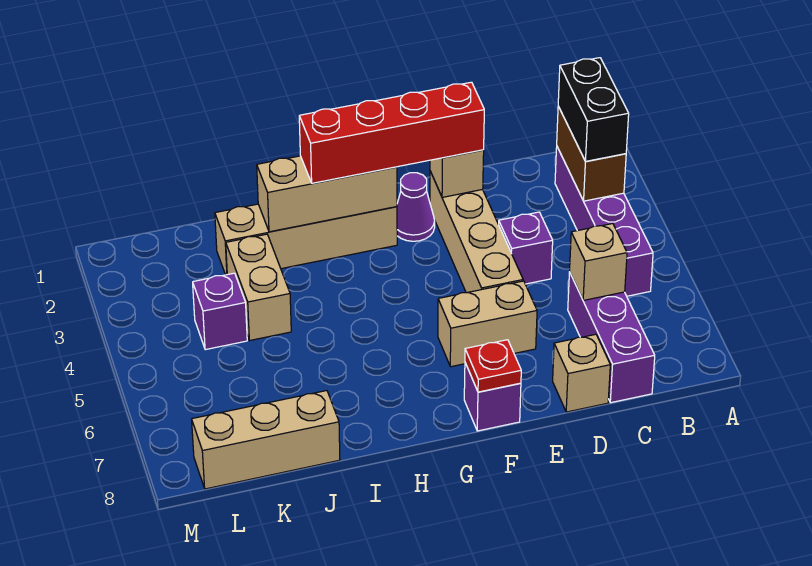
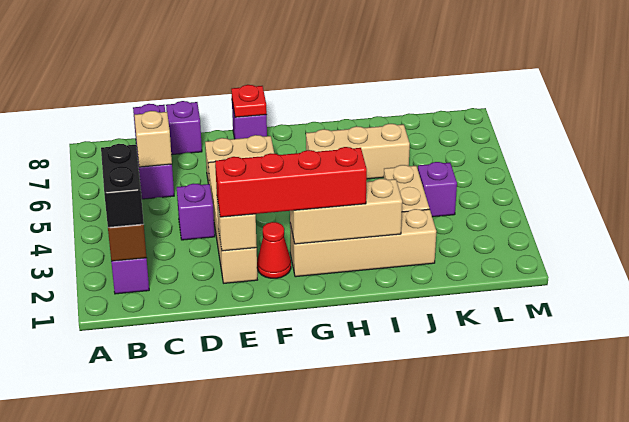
tan brick D8 level 1 -> purple brick D8 level 1
purple cone F2 level 1 -> red cone F2 level 1
tan brick J8:L8 level 1 -> tan brick H6:J6 level 1

